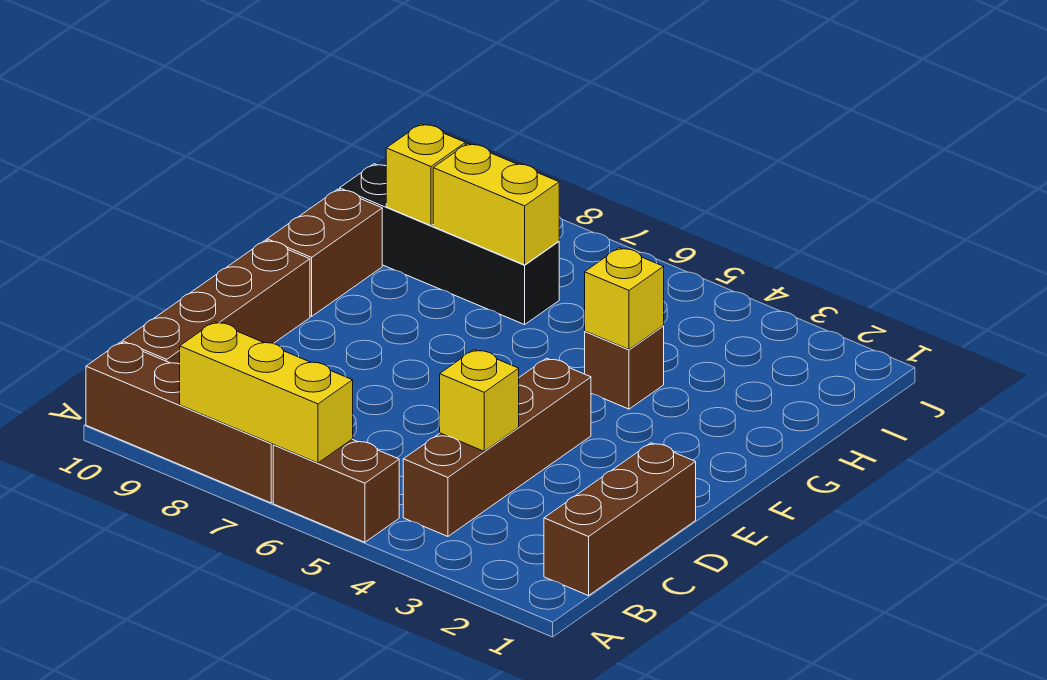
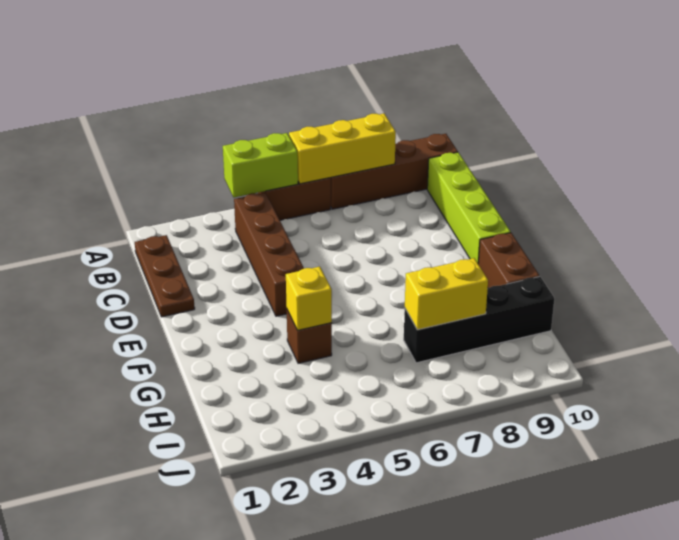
none -> lime brick A4:A5 level 2
brown brick B1:D1 level 1 -> brown plate B1:D1 level 1
brown brick B10:E10 level 1 -> lime brick B10:E10 level 1
yellow brick C4 level 2 -> none
yellow brick H9 level 2 -> none

